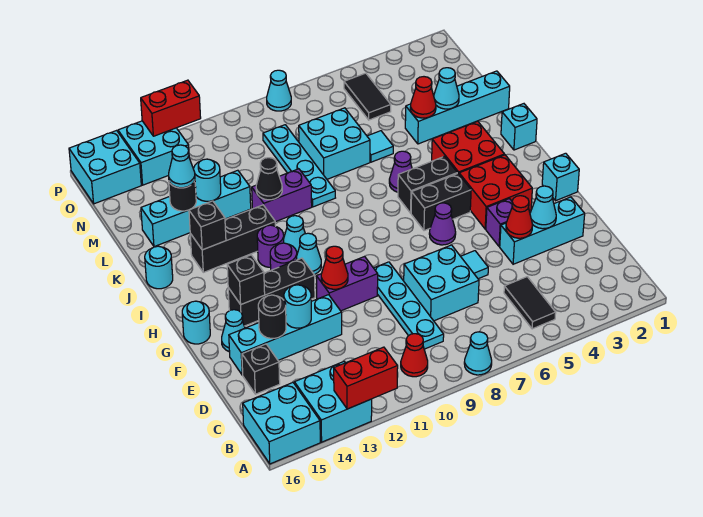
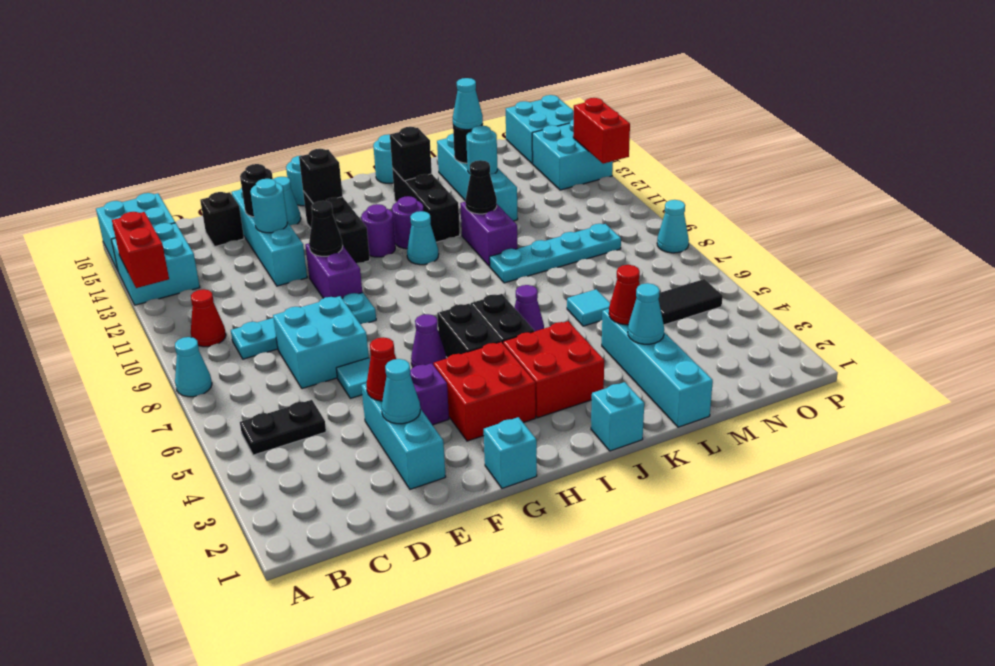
black tile B5:C5 level 1 -> black plate B5:C5 level 1
red cone F11 level 2 -> black cone F11 level 2
cyan cone H11 level 1 -> none
cyan brick L7:M8 level 1 -> none

